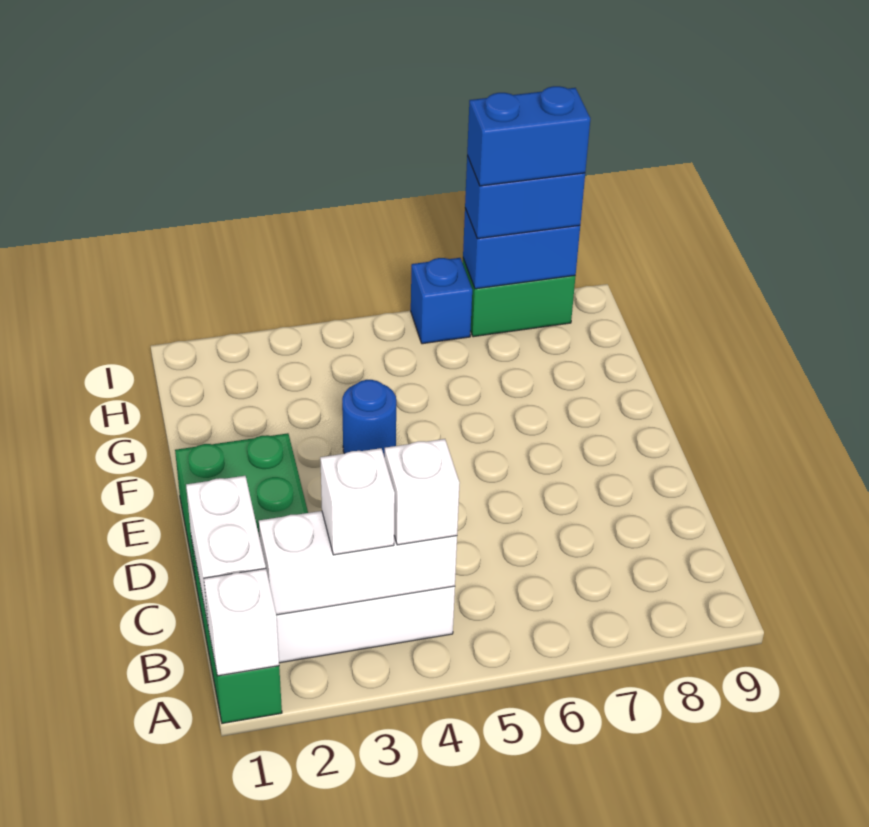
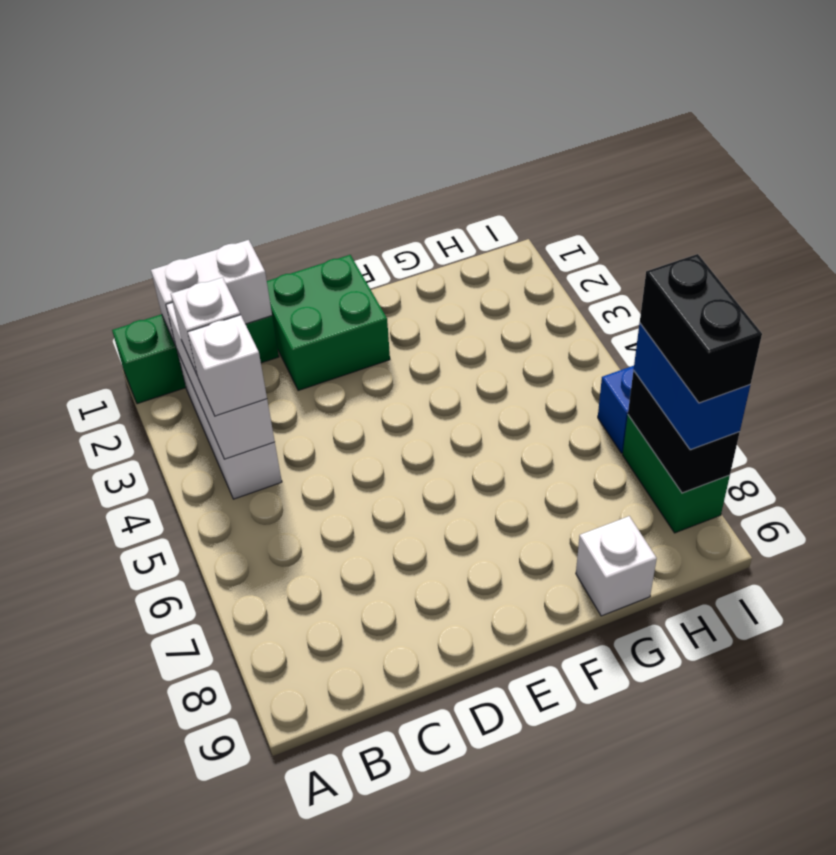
white brick A1 level 2 -> white brick G9 level 1
blue round brick F4 level 1 -> none
blue brick I7:I8 level 2 -> black brick I7:I8 level 2
blue brick I7:I8 level 4 -> black brick I7:I8 level 4

